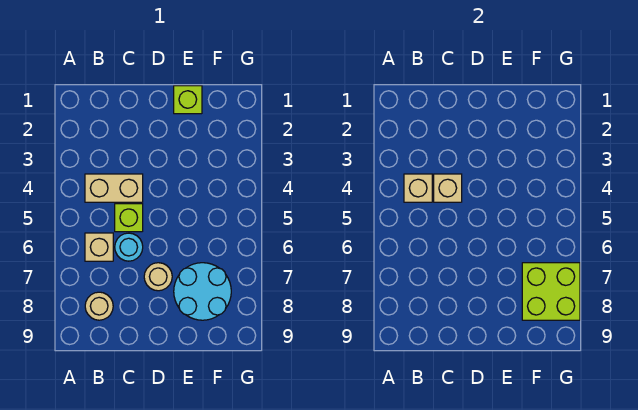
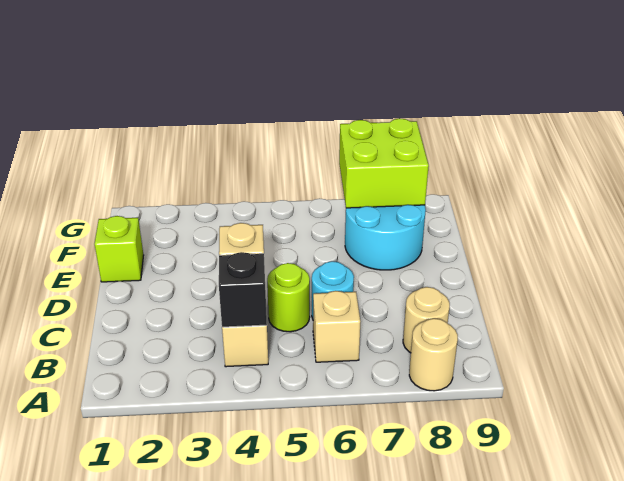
tan brick B4 level 2 -> black brick B4 level 2
lime brick C5 level 1 -> lime round brick C5 level 1
tan round brick D7 level 1 -> tan round brick A8 level 1

